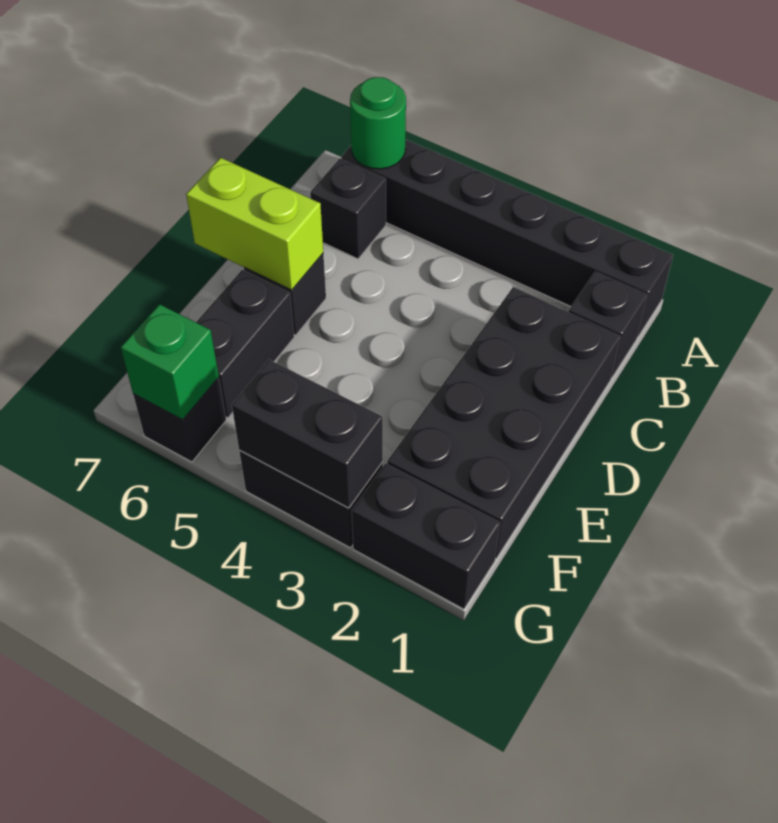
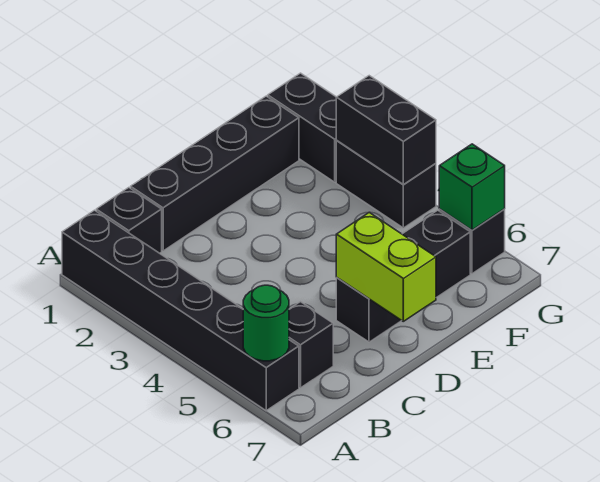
black brick C1:F2 level 1 -> black brick C1:F1 level 1

